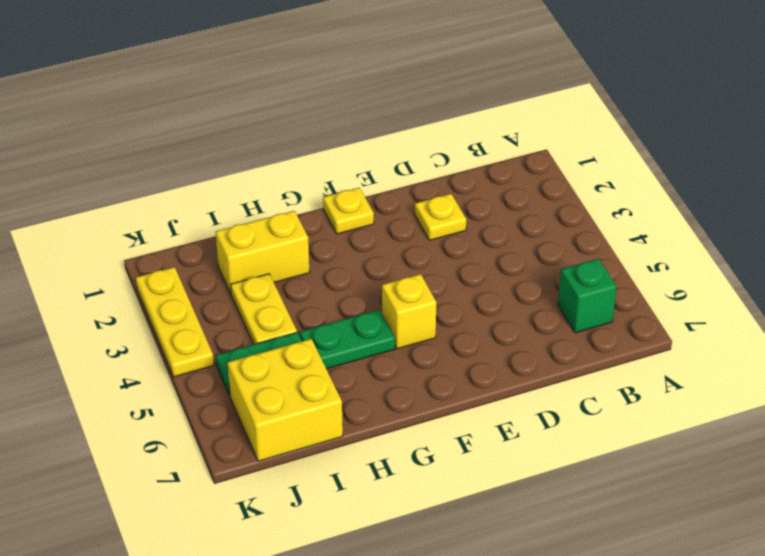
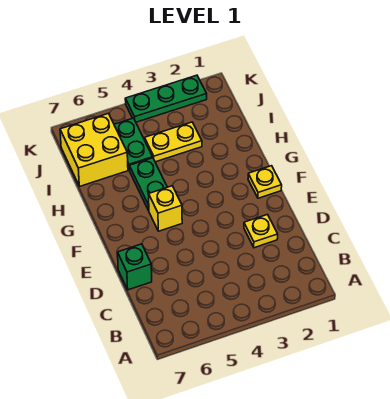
green brick B6 level 1 -> green brick D7 level 1
yellow brick H2:I2 level 1 -> none
yellow plate K2:K4 level 1 -> green plate K2:K4 level 1

